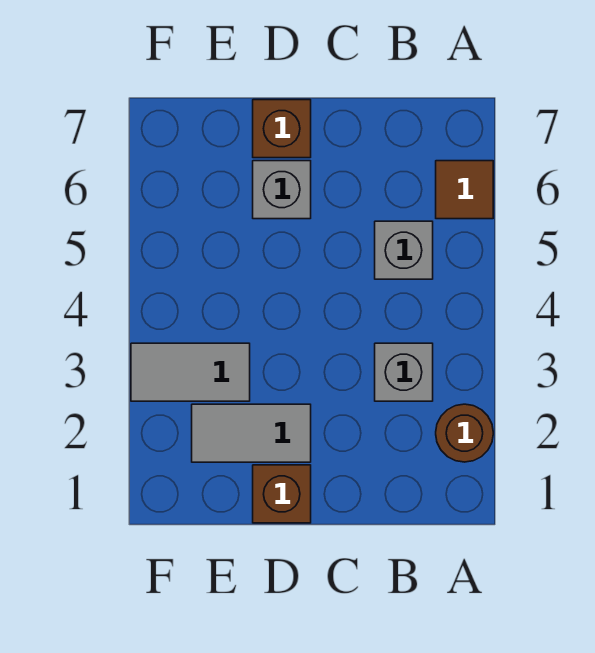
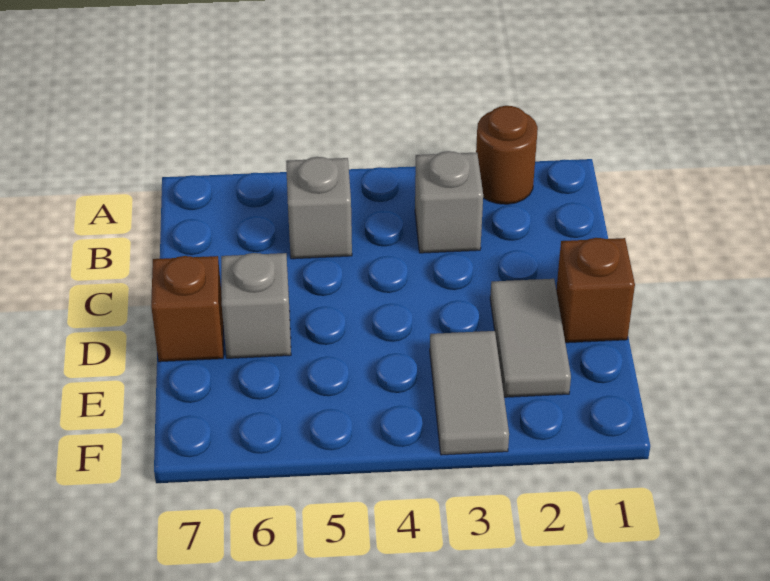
brown tile A6 level 1 -> none

